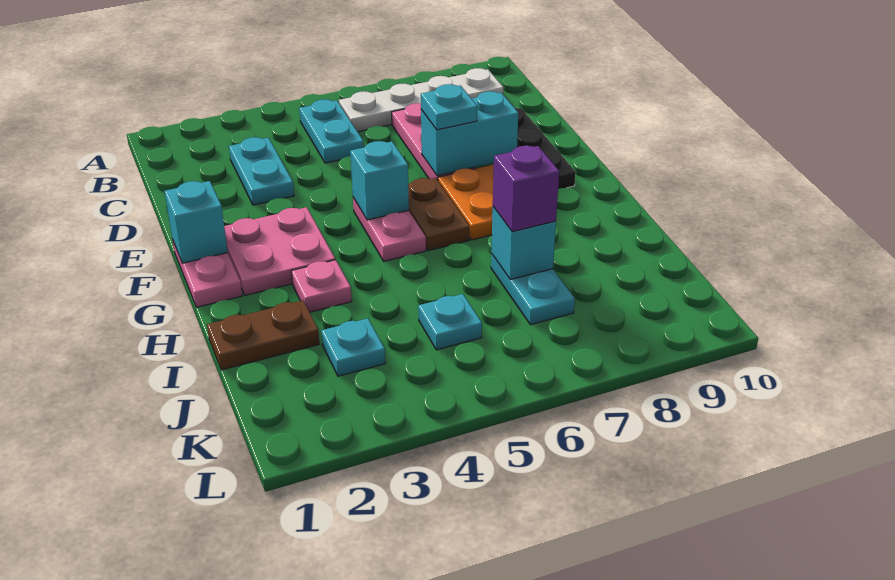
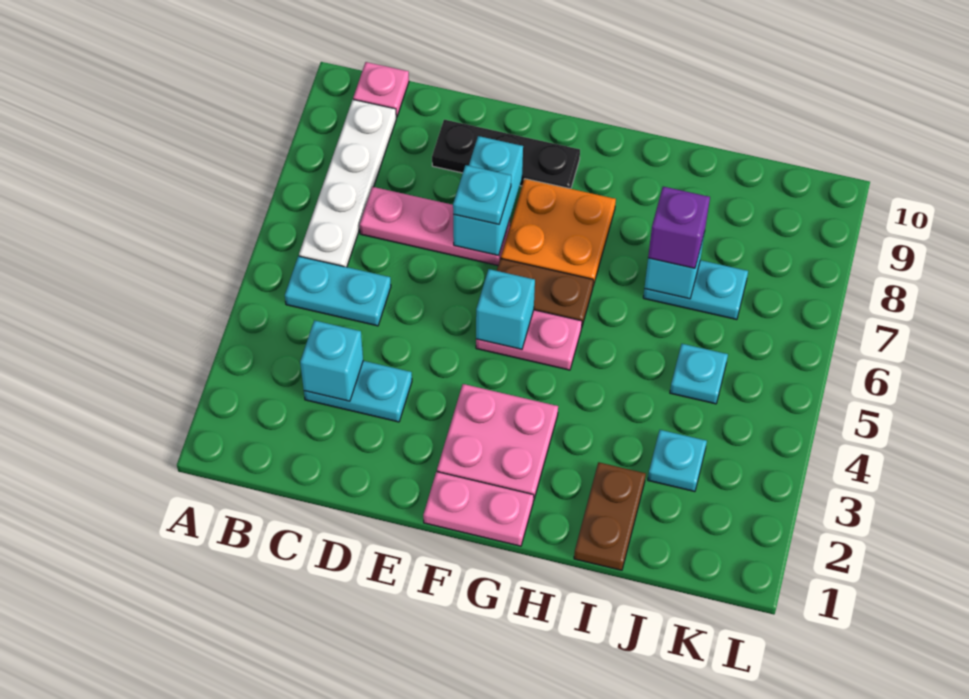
cyan brick F1 level 2 -> cyan brick C3 level 2
pink plate H3 level 1 -> pink plate B10 level 1

